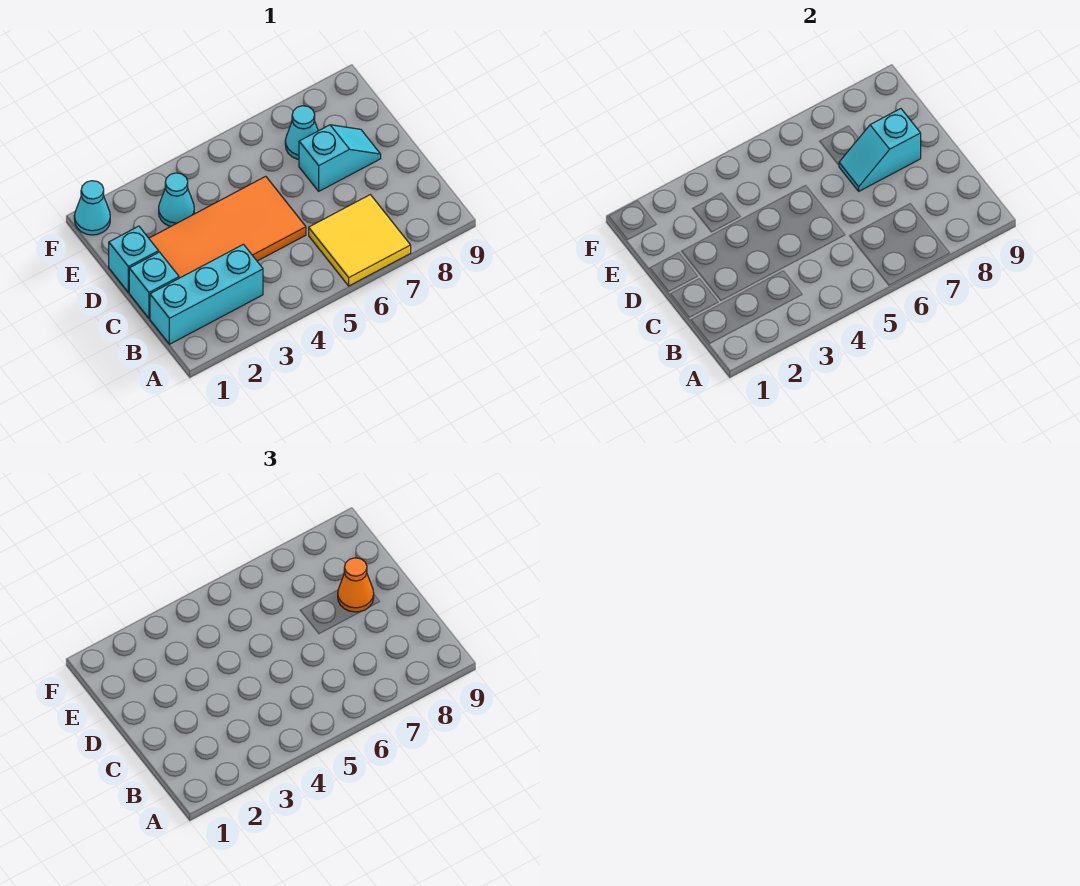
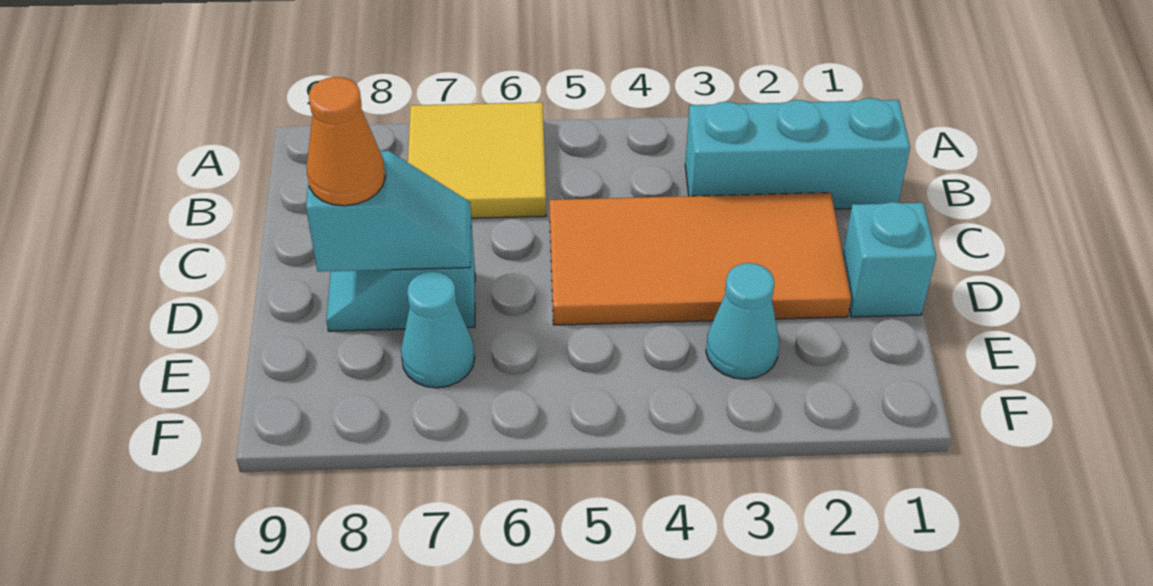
cyan brick C1 level 1 -> none
cyan cone F1 level 1 -> none

